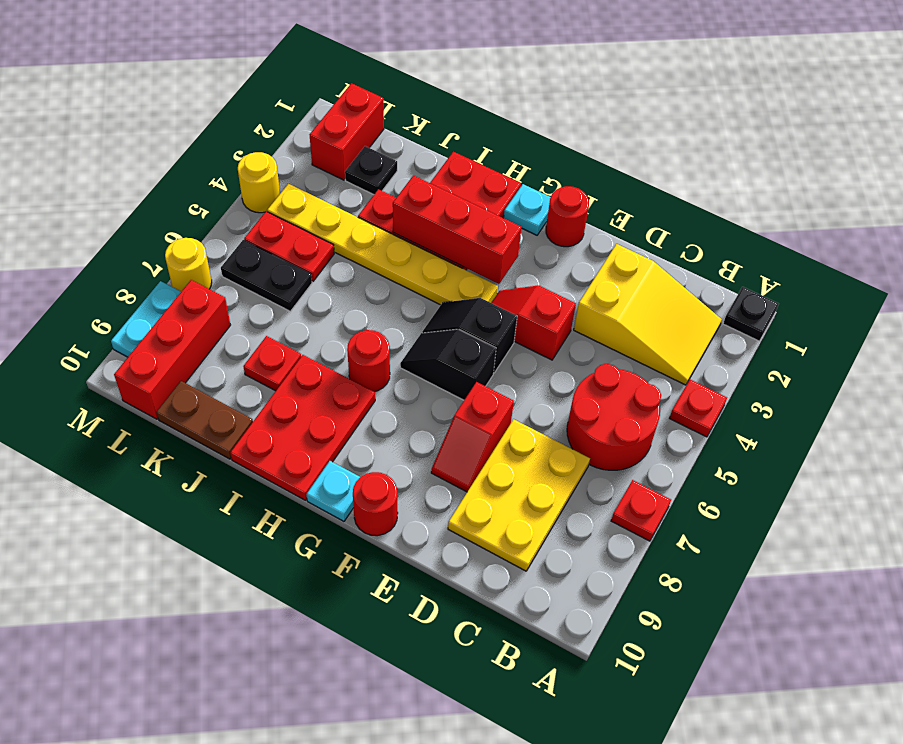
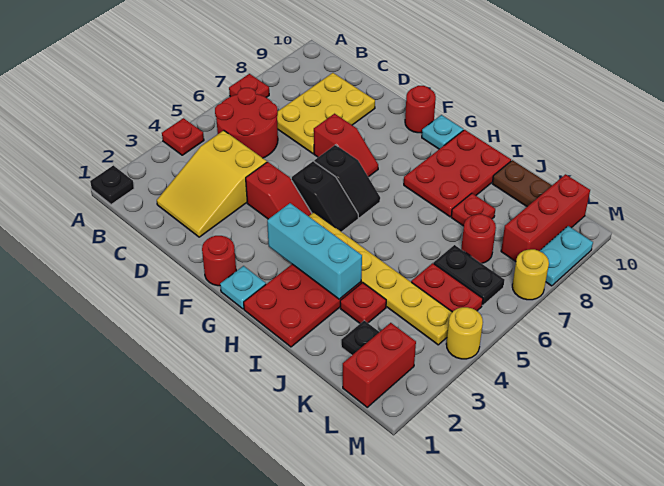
yellow slope B2:D3 level 1 top D -> yellow slope C2:D4 level 1 top 4
red slope E7:E8 level 1 top 7 -> red slope E7:F7 level 1 top E
red brick G3:I3 level 2 -> cyan brick G3:I3 level 2
red round brick H7 level 1 -> red round brick K7 level 1

